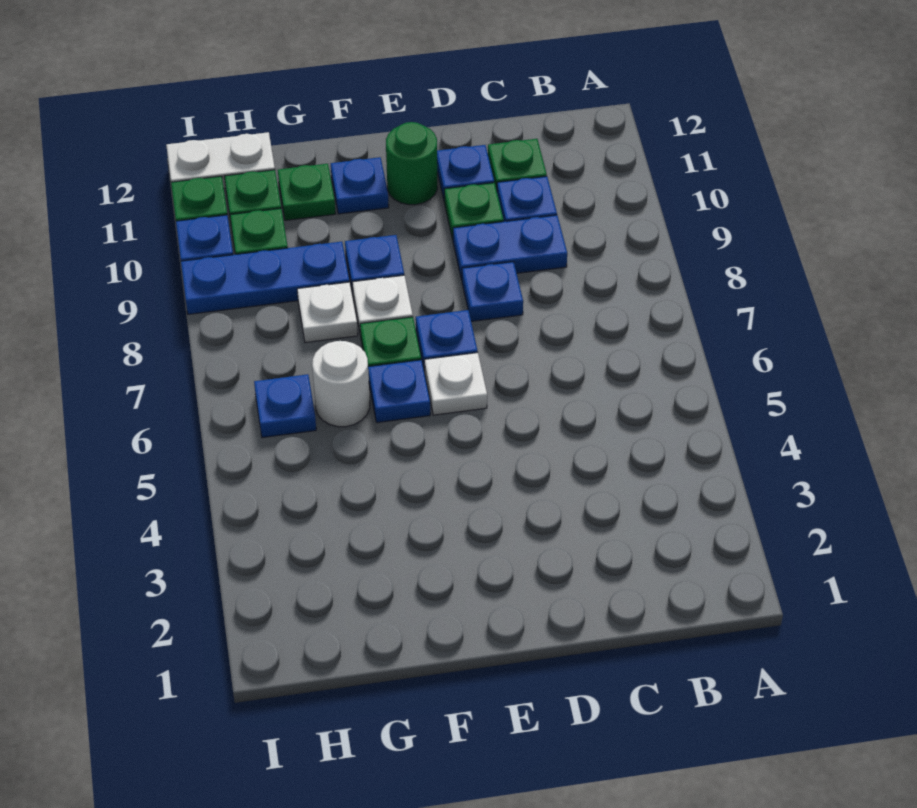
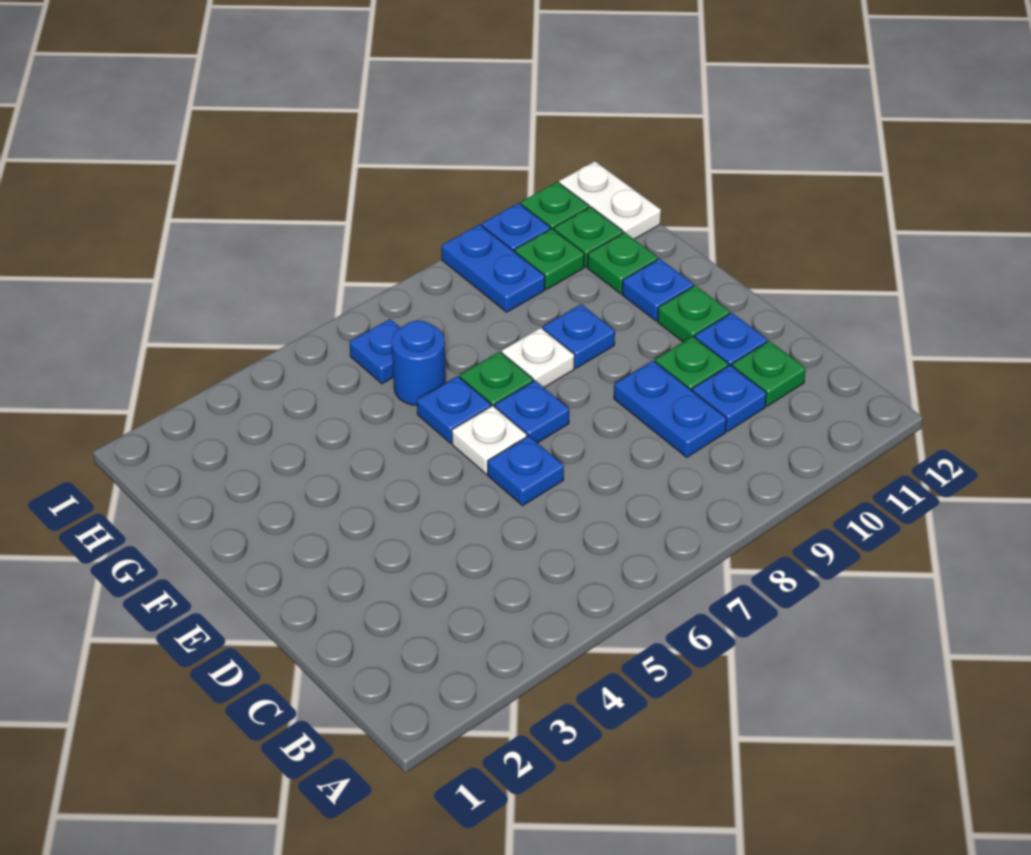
blue plate D8 level 1 -> blue plate D6 level 1
green round brick E11 level 1 -> green plate E11 level 1
white round brick G6 level 1 -> blue round brick G6 level 1
white plate G8 level 1 -> none
blue plate G9:I9 level 1 -> blue plate H9:I9 level 1

